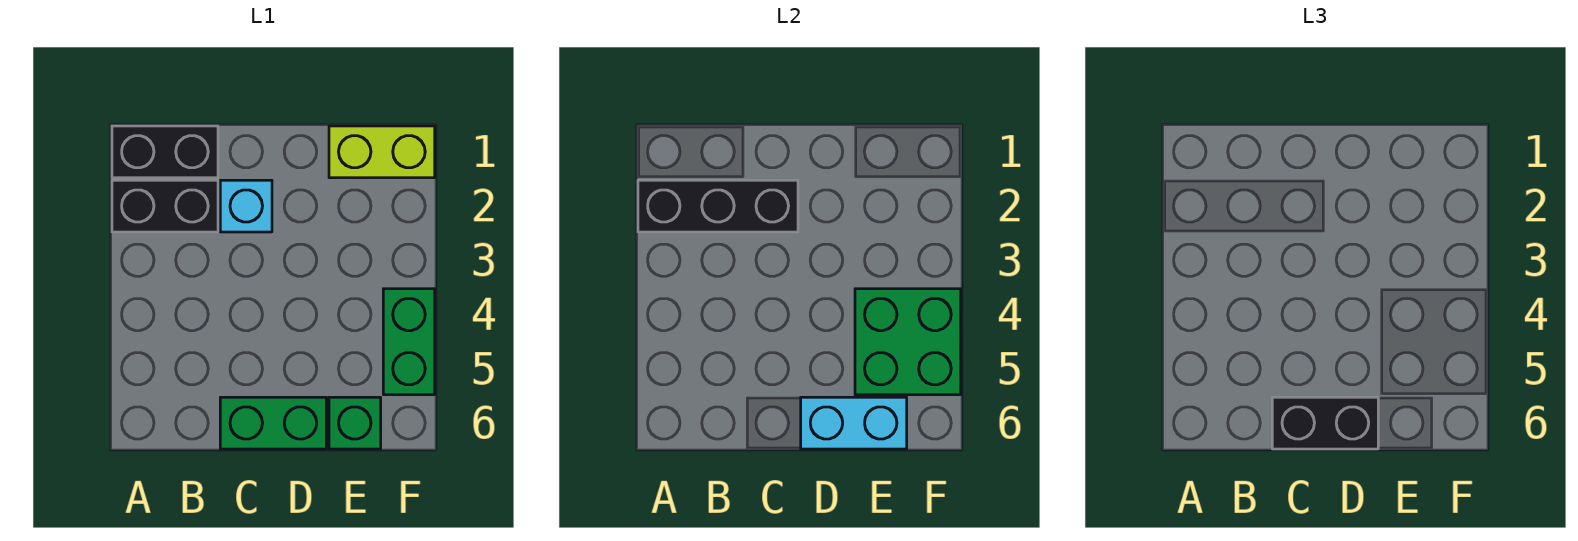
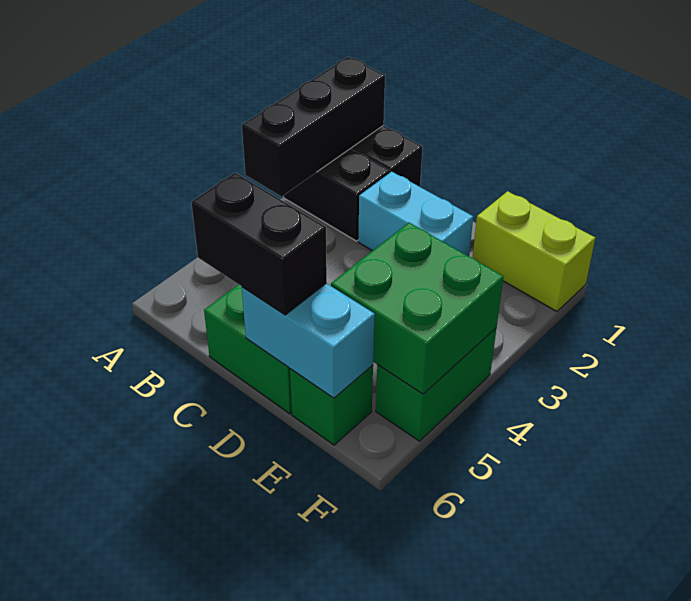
black brick A2:C2 level 2 -> black brick A1:A3 level 2
cyan brick C2 level 1 -> cyan brick C2:D2 level 1

